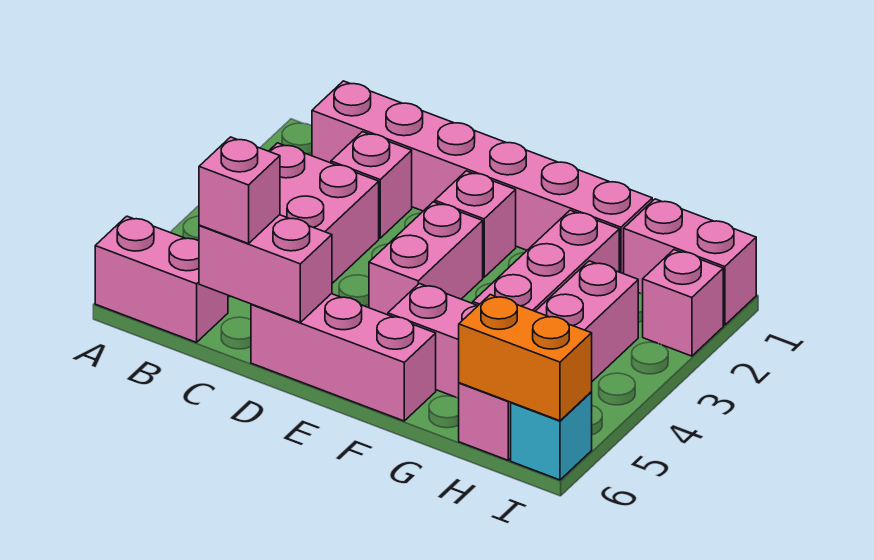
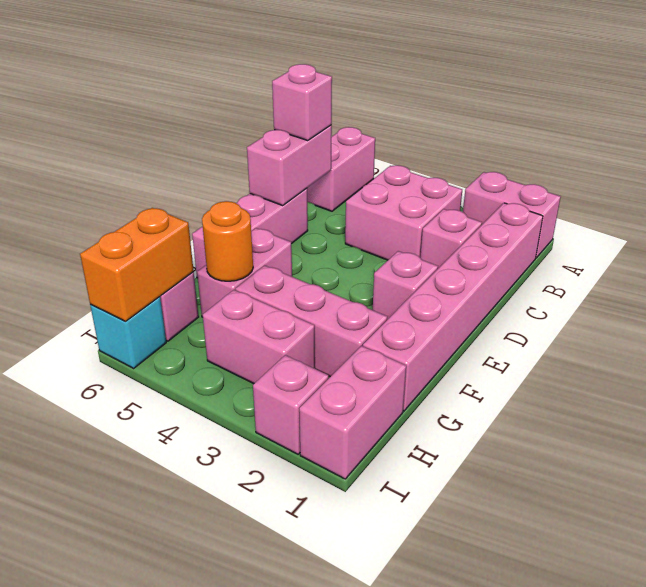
pink brick E3:E4 level 1 -> pink brick A1:A2 level 1
none -> orange round brick G5 level 2

